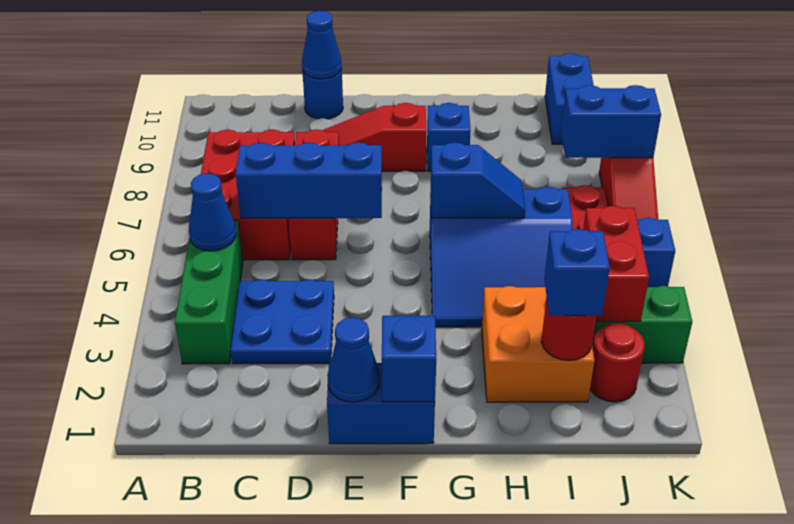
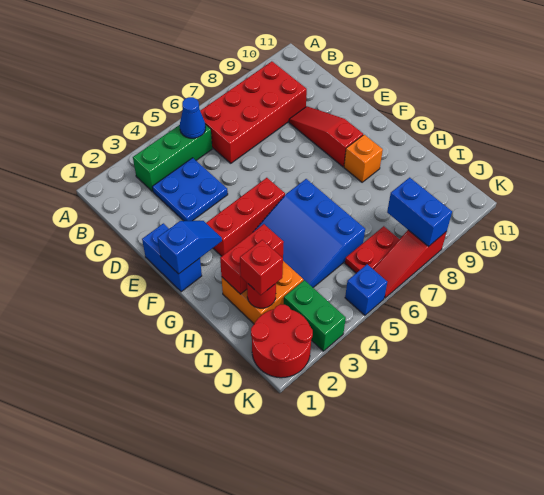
red brick B6:C8 level 1 -> red brick B6:C9 level 1
blue brick C6:E6 level 2 -> none
red brick D6:D8 level 1 -> red brick F3:F5 level 1
blue round brick D11 level 1 -> none
blue cone D11 level 2 -> none
blue cone E1 level 2 -> none
blue slope G6:H6 level 2 top G -> none
blue brick G9 level 1 -> orange brick G9 level 1
blue brick I2 level 3 -> red brick I2 level 3
red round brick J2 level 1 -> red round brick J1:K2 level 1
red brick J3:J4 level 2 -> red brick H2:H3 level 2
blue brick J10:J11 level 1 -> none

